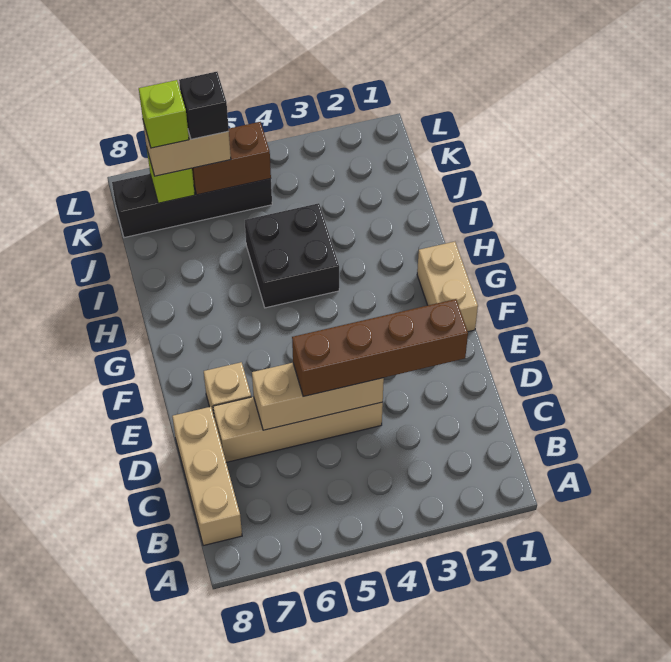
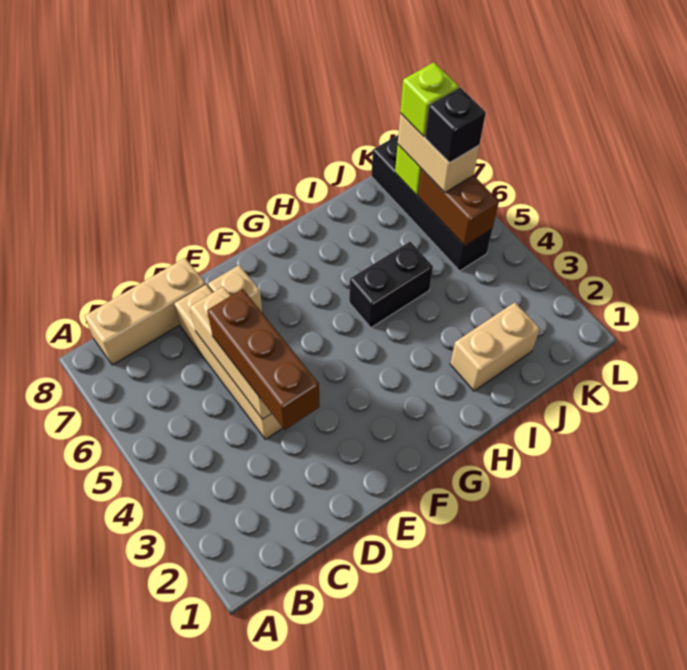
brown brick D2:D5 level 3 -> brown brick D3:D5 level 3
tan brick F1:G1 level 1 -> tan brick I2:J2 level 1
black brick H4:I5 level 1 -> black brick H5:I5 level 1

